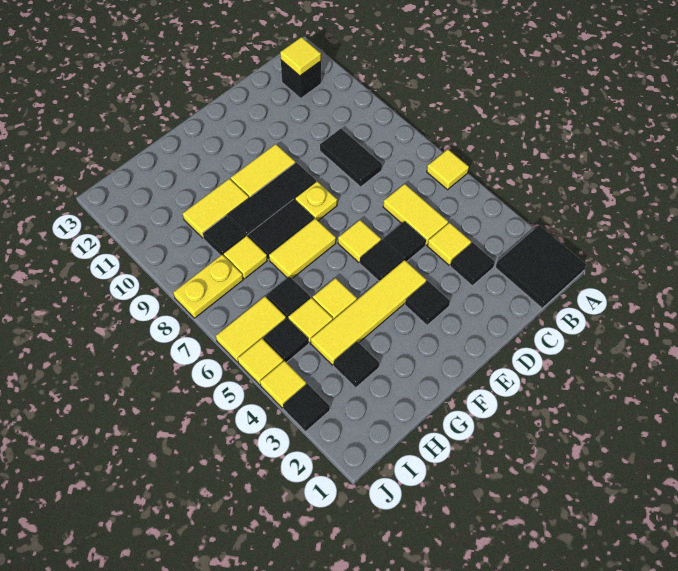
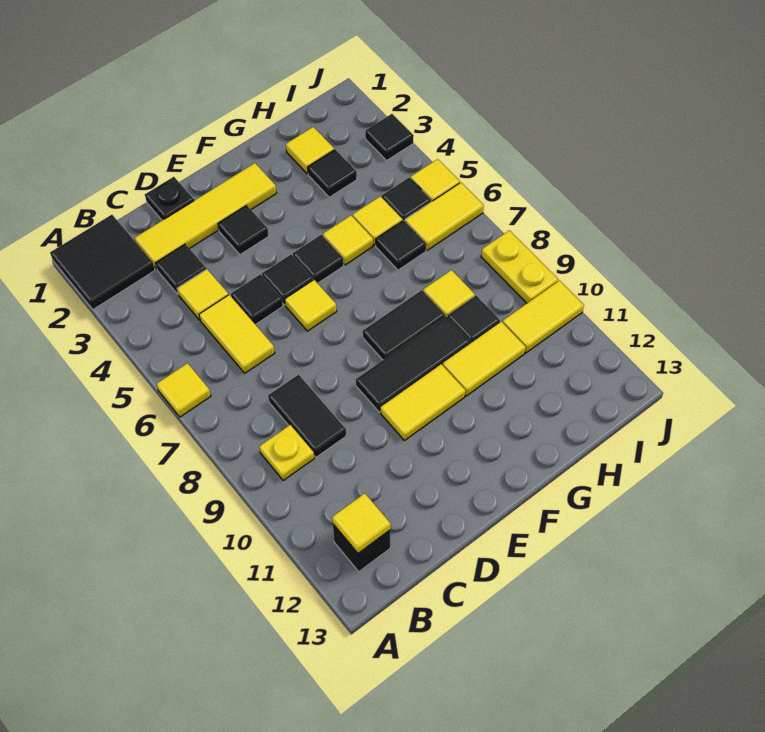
none -> black plate D1 level 1
yellow tile E4:H4 level 1 -> yellow tile C2:F2 level 1
yellow plate E8 level 1 -> yellow plate B9 level 1
none -> black tile F5 level 1
yellow tile F7:G7 level 1 -> yellow tile I10:J10 level 1
yellow plate I8:J8 level 1 -> yellow plate J8:J9 level 1
yellow tile J4 level 1 -> yellow tile H2 level 1

